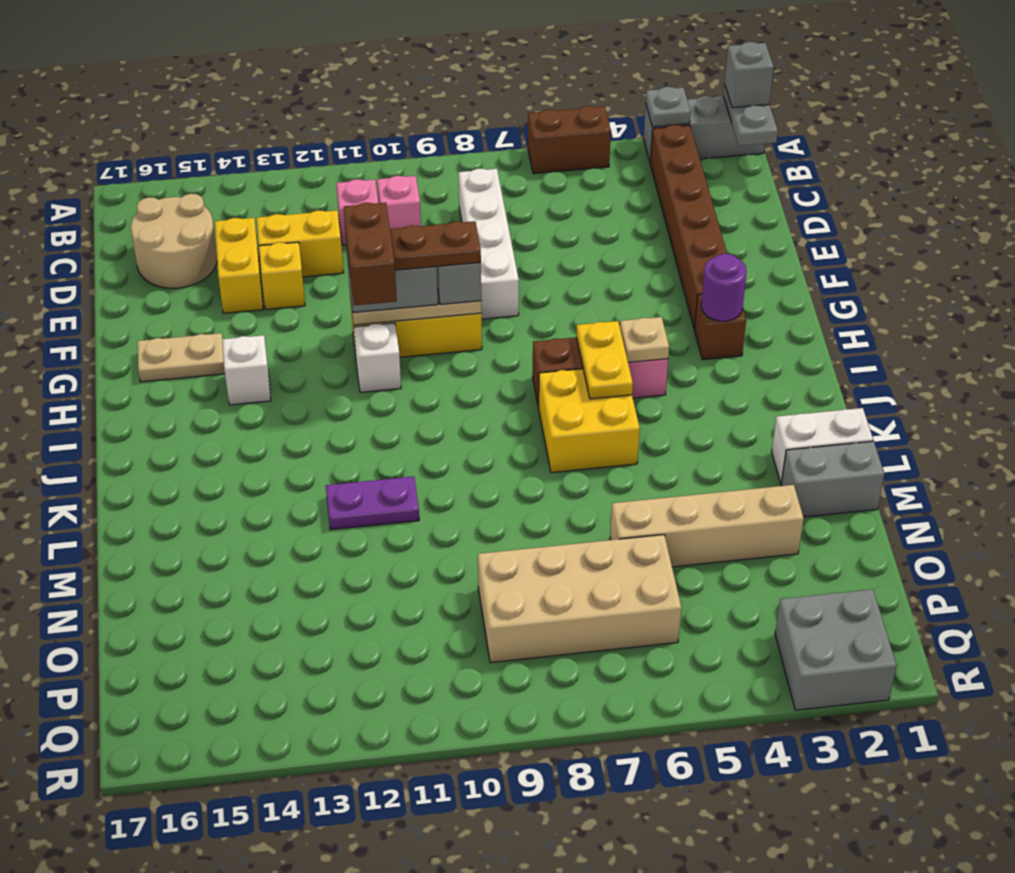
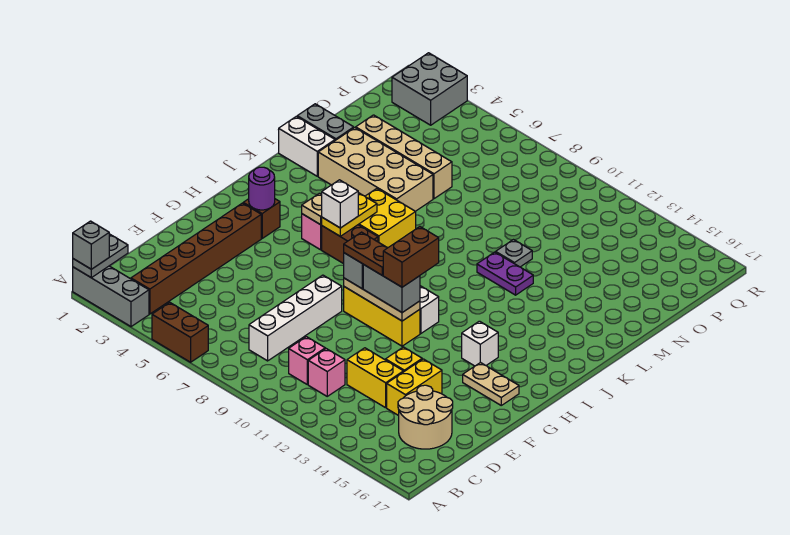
grey plate A3 level 2 -> grey plate M11 level 1
none -> white brick I6 level 3
tan brick O6:P9 level 1 -> tan brick L3:M6 level 1

